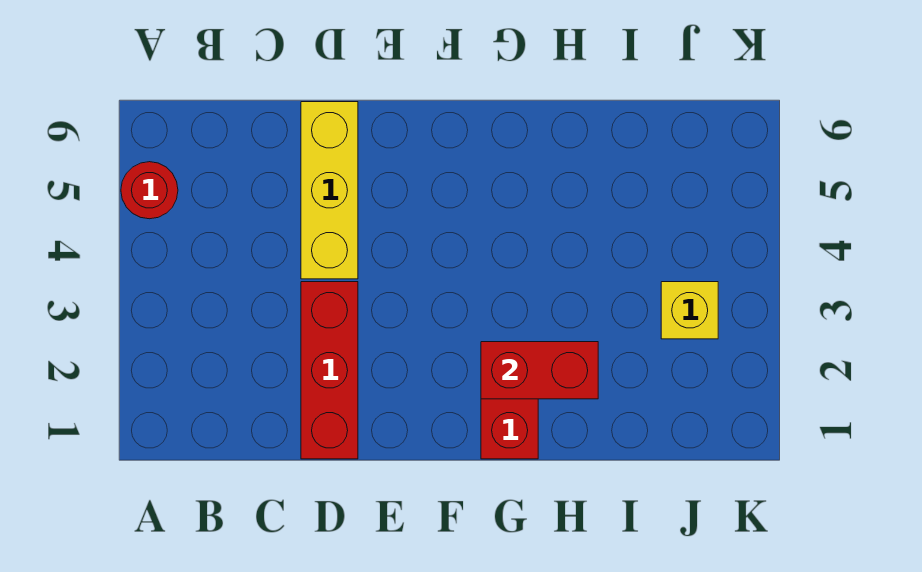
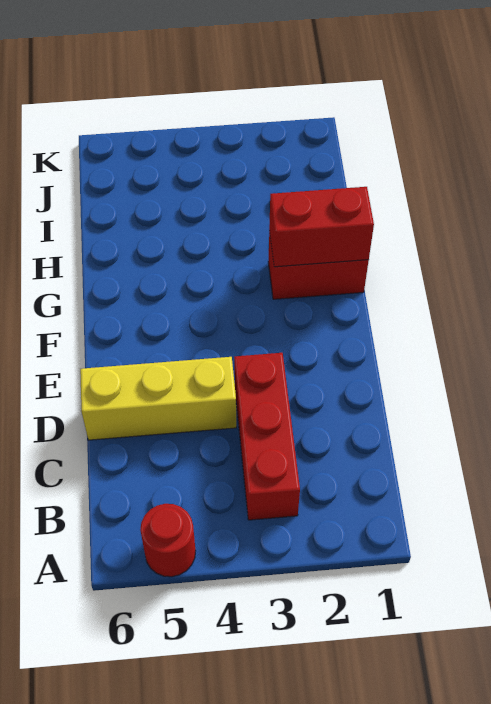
red brick D1:D3 level 1 -> red brick B3:D3 level 1
red brick G2:H2 level 2 -> red brick G1:G2 level 2
yellow brick J3 level 1 -> none

